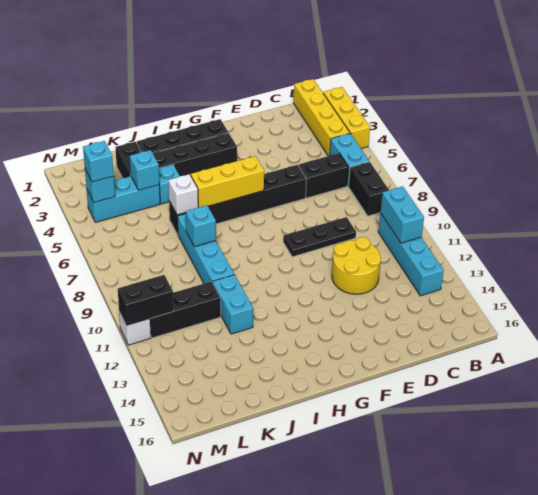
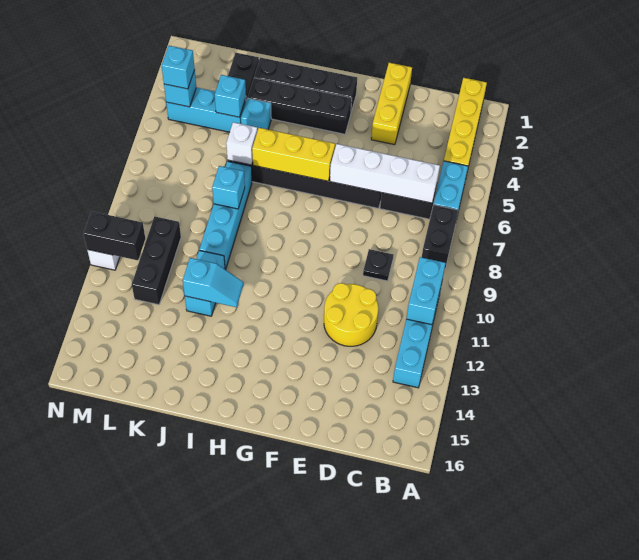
yellow brick A2:A4 level 1 -> yellow brick E1:E3 level 1
none -> white brick C6:F6 level 2
black plate D9:F9 level 1 -> black plate D9 level 1
none -> cyan slope I12:J12 level 2 top J
black brick K11:M11 level 1 -> black brick L10:L12 level 1

